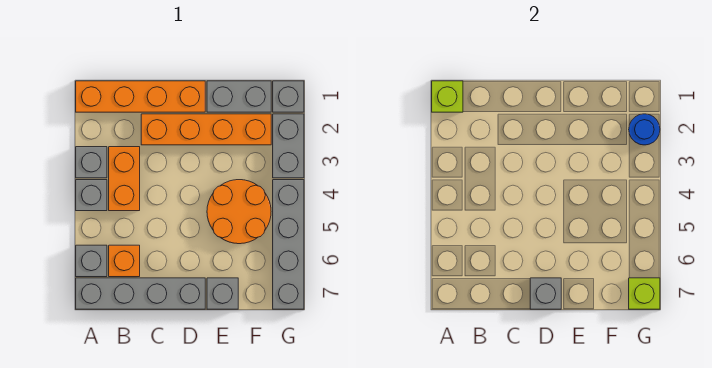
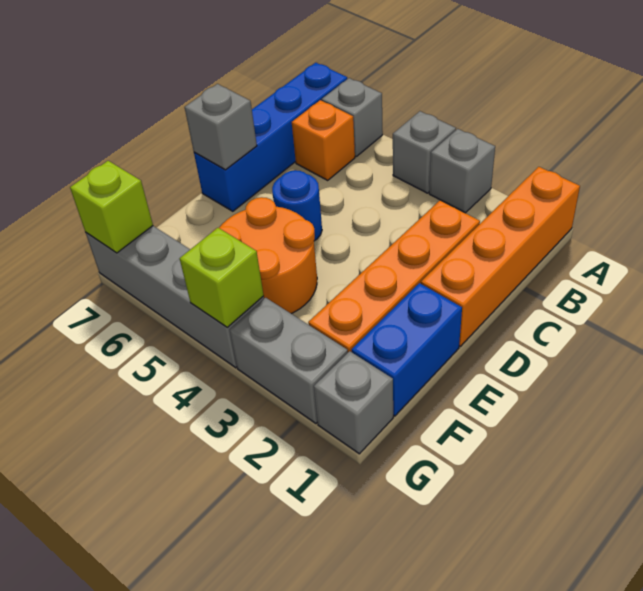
lime brick A1 level 2 -> lime brick G4 level 2
grey brick A7:D7 level 1 -> blue brick A7:D7 level 1
orange brick B3:B4 level 1 -> none
grey brick E1:F1 level 1 -> blue brick E1:F1 level 1
grey brick E7 level 1 -> none
blue round brick G2 level 2 -> blue round brick D5 level 1

